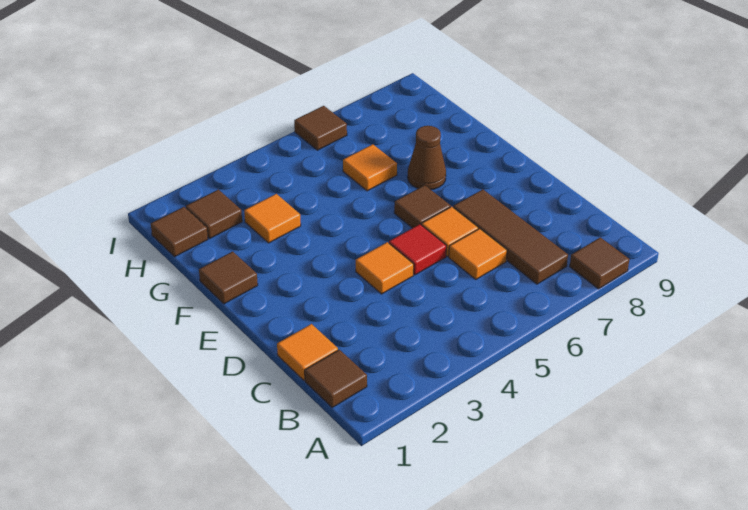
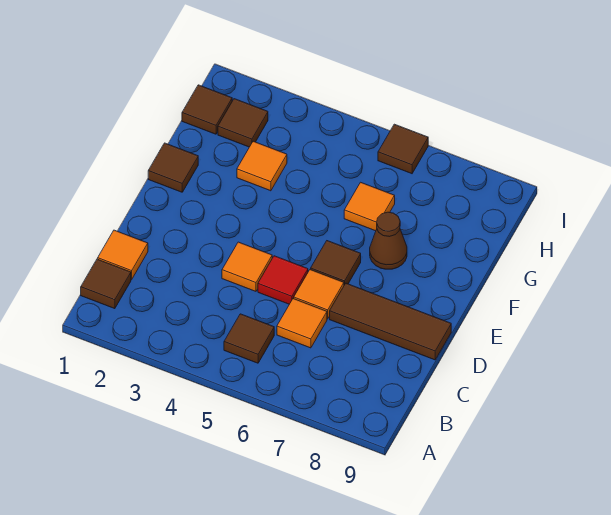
brown tile A8 level 1 -> brown tile B5 level 1
brown tile B7:D7 level 1 -> brown tile D7:D9 level 1

